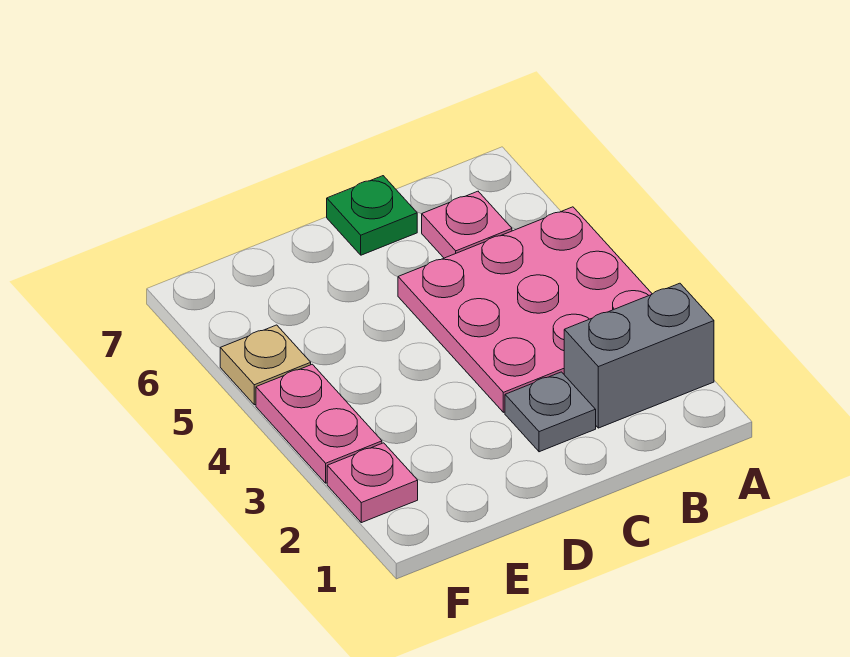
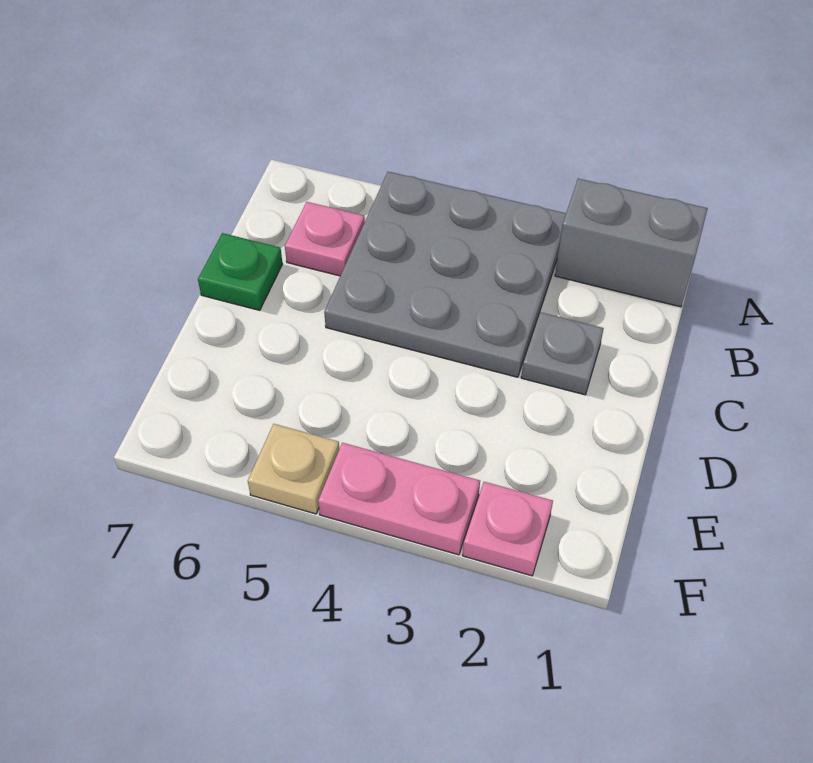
grey brick A2:B2 level 1 -> grey brick A1:A2 level 1
pink plate A3:C5 level 1 -> grey plate A3:C5 level 1

